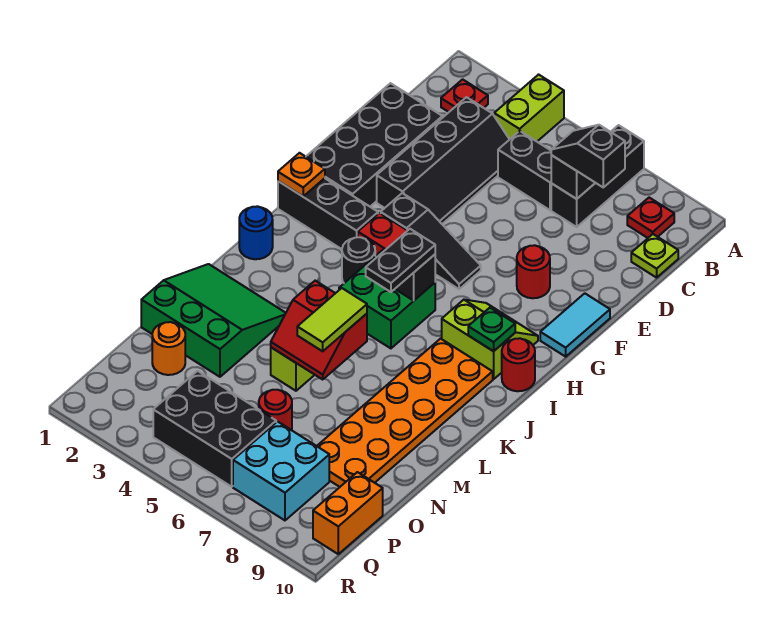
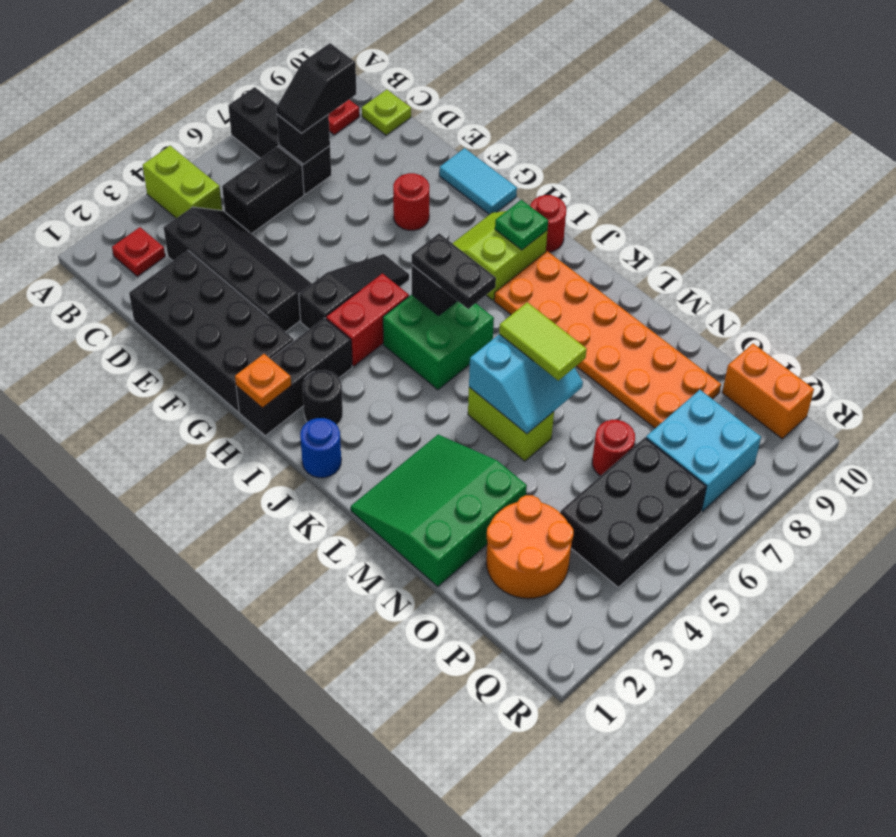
black round brick I4 level 1 -> black round brick I2 level 1
red slope L5:M6 level 2 top L -> cyan slope L5:M6 level 2 top L
orange round brick O2 level 1 -> orange round brick O2:P3 level 1

